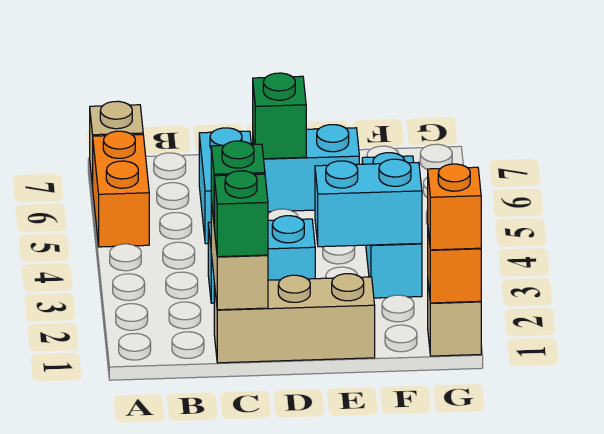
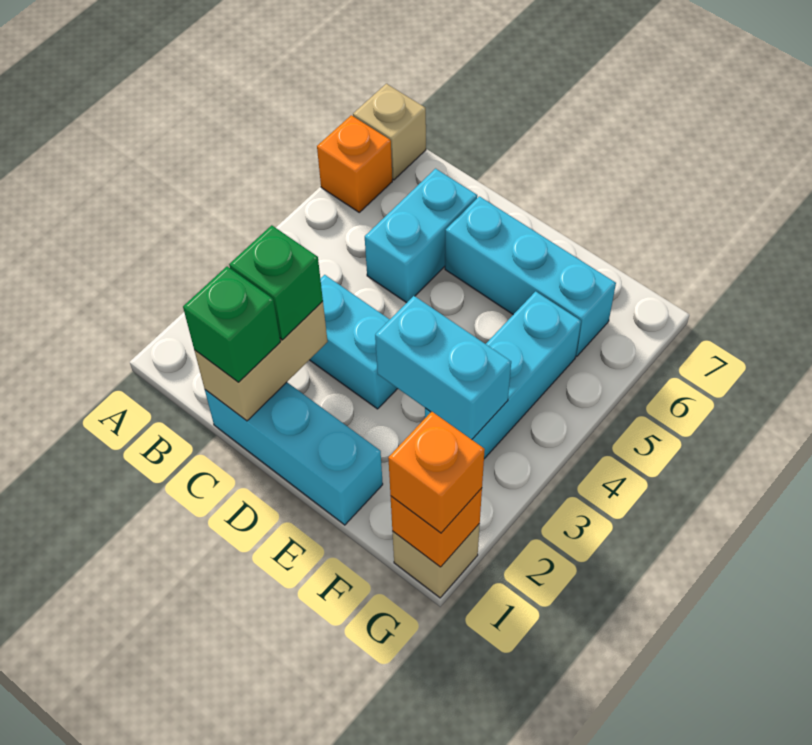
orange brick A5:A6 level 1 -> orange brick A6 level 1
tan brick C1:E1 level 1 -> cyan brick C1:E1 level 1
cyan brick D6:E6 level 1 -> cyan brick D6:F6 level 1
green brick D6 level 2 -> none

